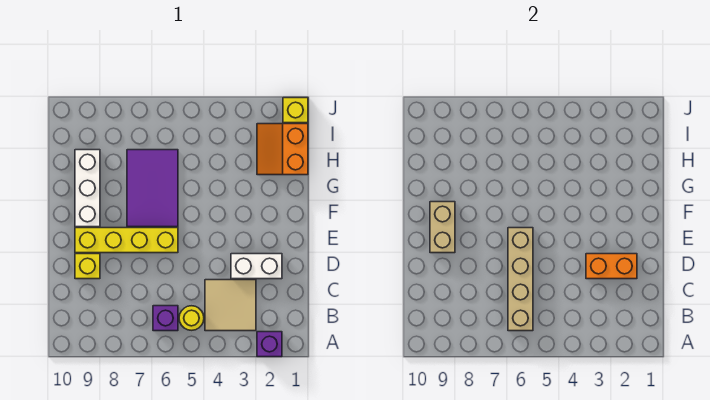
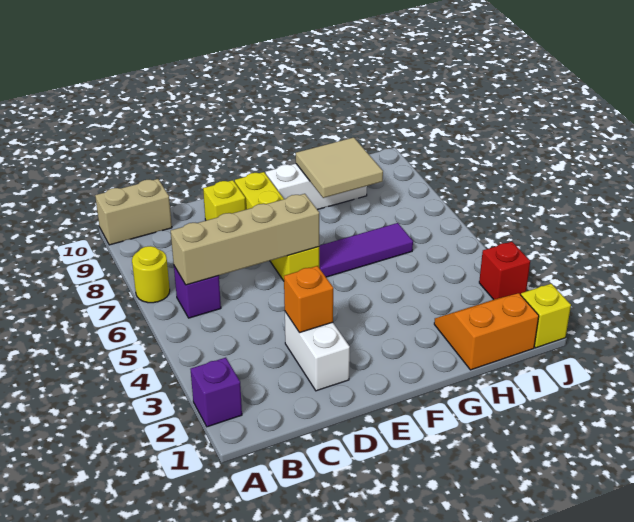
tan tile B3:C4 level 1 -> tan tile G8:H9 level 2
yellow round brick B5 level 1 -> yellow round brick A7 level 1
orange brick D2:D3 level 2 -> orange brick D3 level 2
tan brick E9:F9 level 2 -> tan brick A10:B10 level 1
purple tile F6:H7 level 1 -> purple tile F6:H6 level 1
none -> red brick J3 level 1

